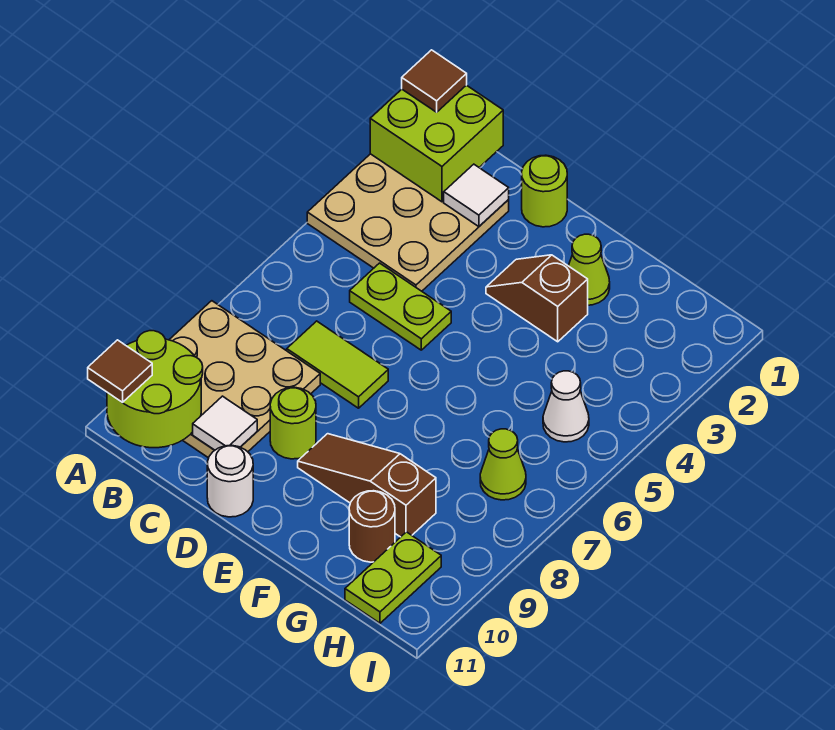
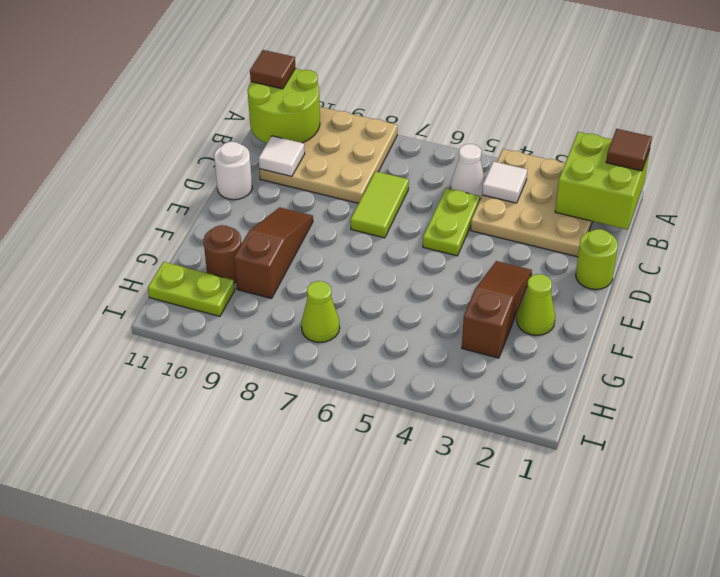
white tile C2 level 2 -> white tile B4 level 2
lime round brick D9 level 1 -> none
brown slope E3:F3 level 1 top F -> brown slope E3:G3 level 1 top G
white cone H5 level 1 -> white cone B5 level 1

